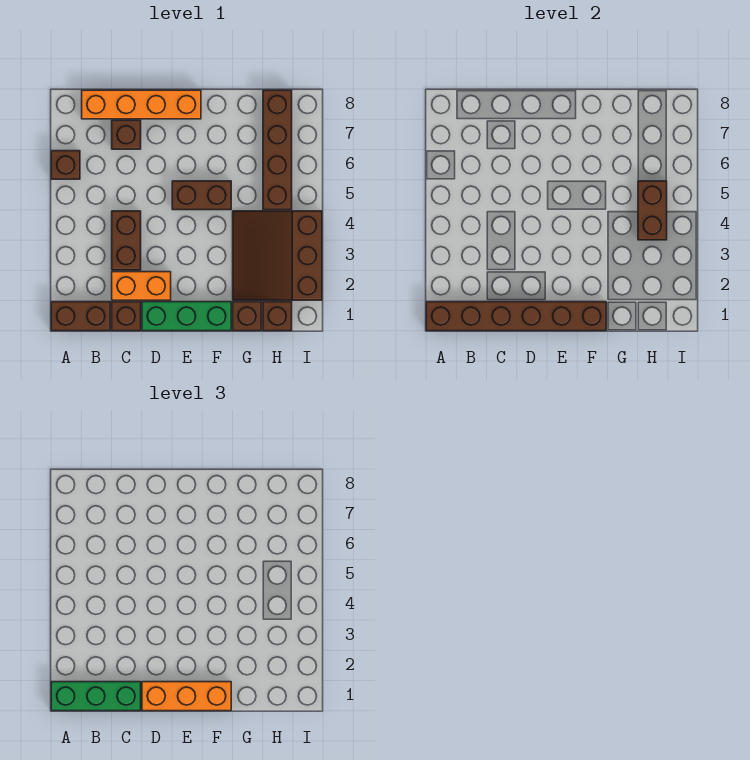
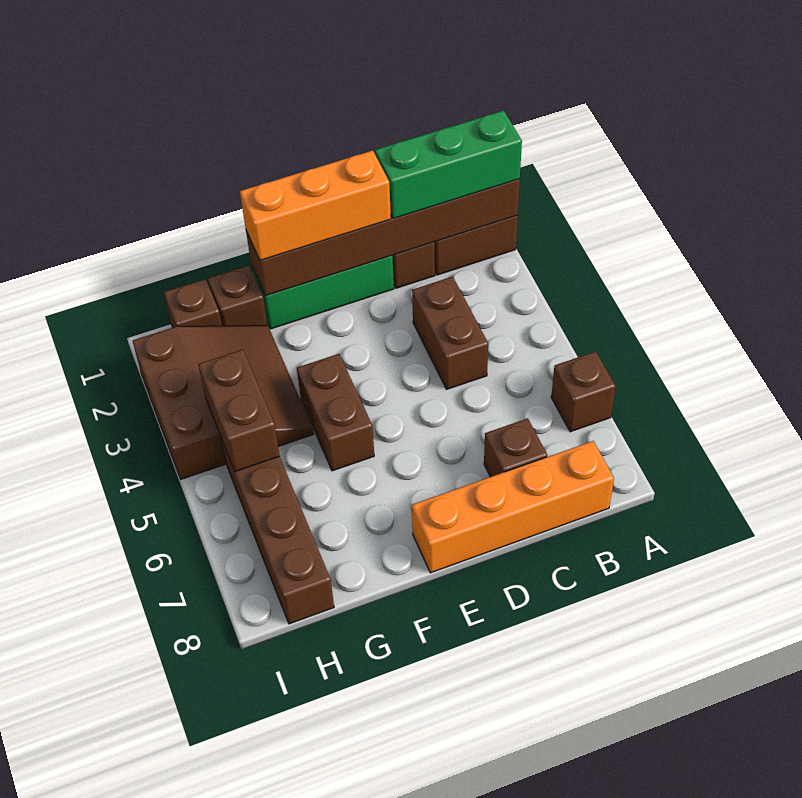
orange brick C2:D2 level 1 -> none
brown brick E5:F5 level 1 -> brown brick F4:F5 level 1

